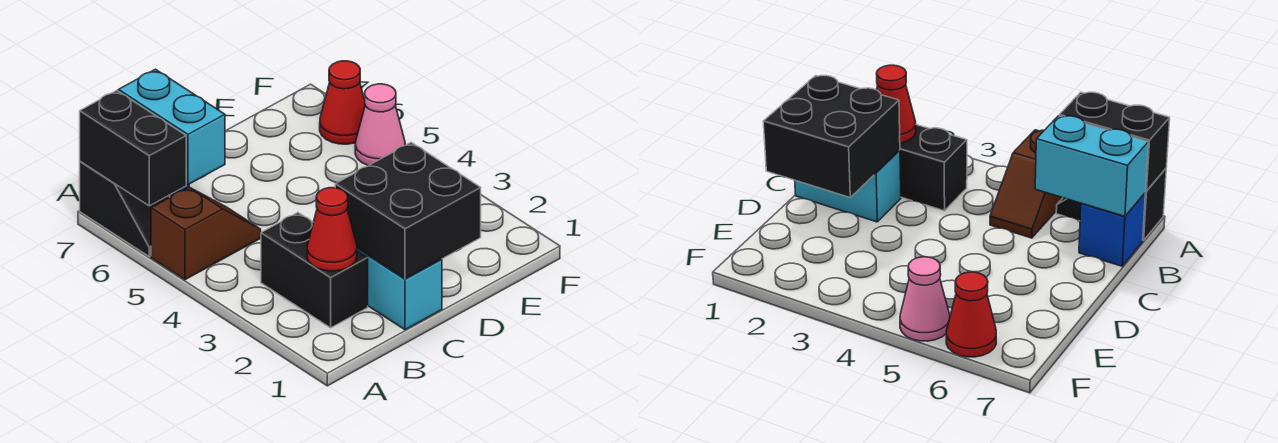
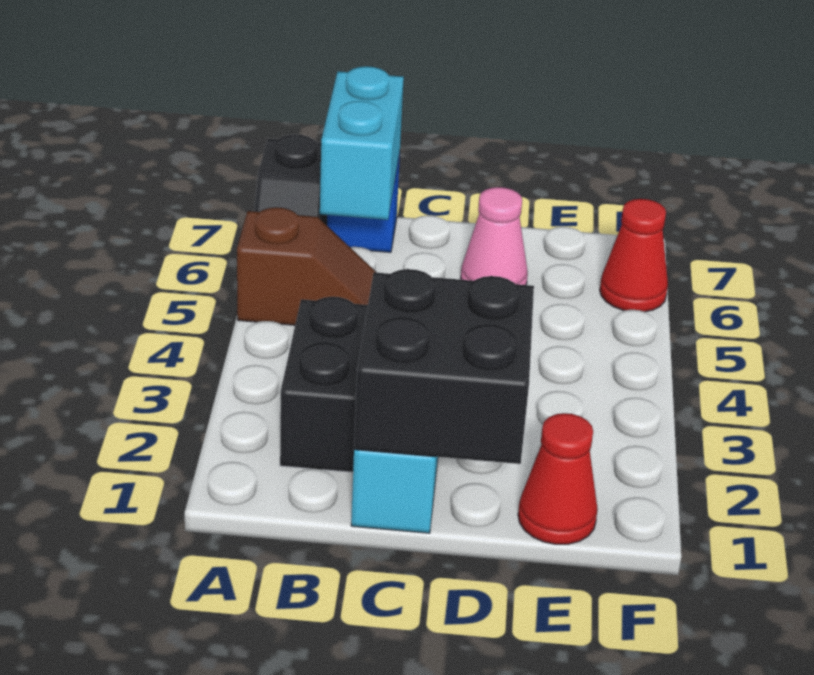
black brick A6:A7 level 2 -> none
red cone B2 level 2 -> red cone E1 level 1
pink cone F5 level 1 -> pink cone D6 level 1

